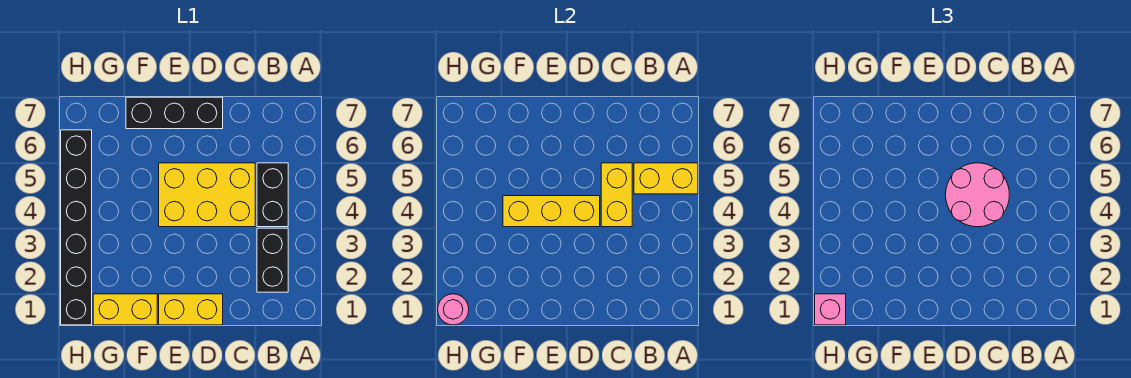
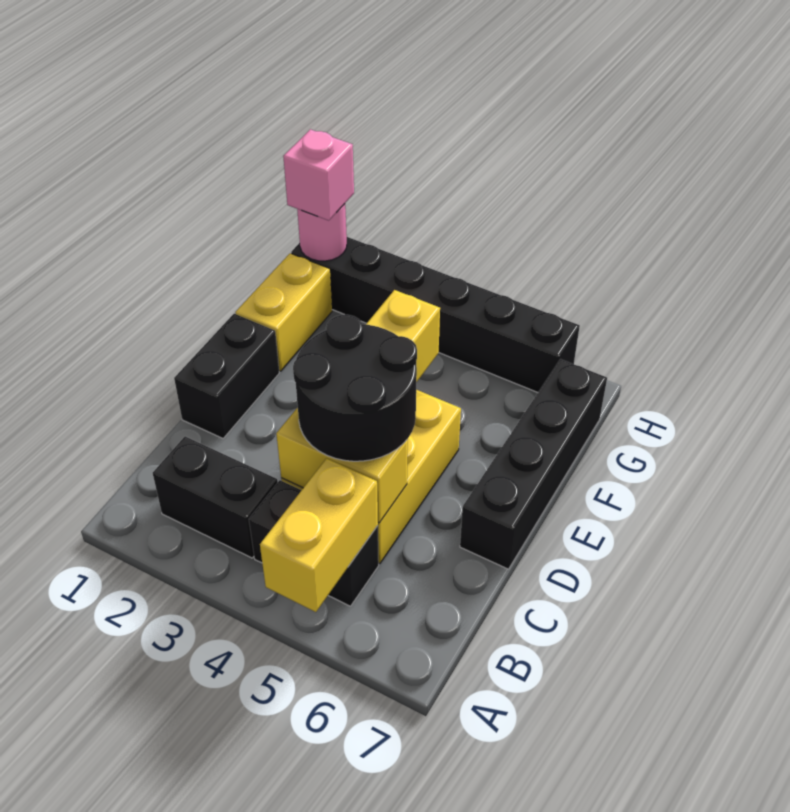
pink round brick C4:D5 level 3 -> black round brick C4:D5 level 3
yellow brick D1:E1 level 1 -> black brick D1:E1 level 1
black brick D7:F7 level 1 -> black brick D7:G7 level 1

